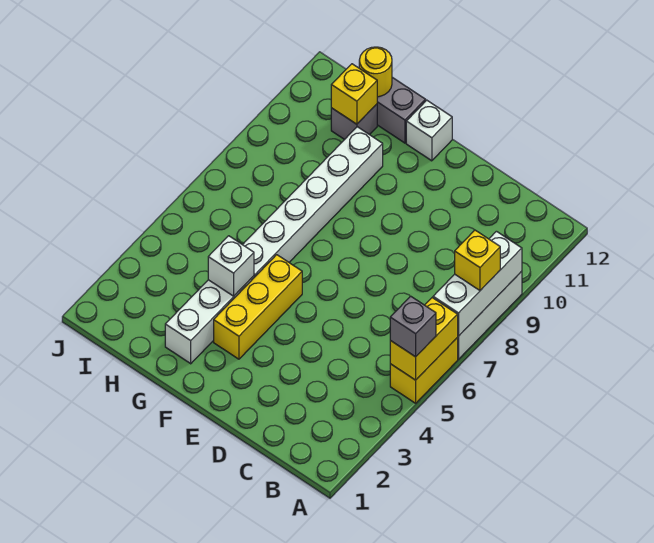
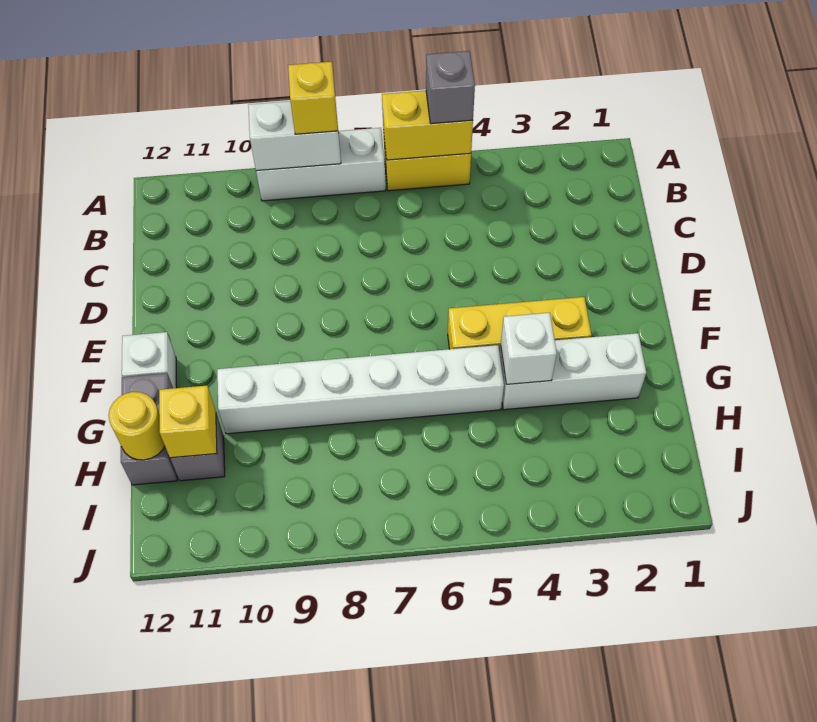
white brick A7:A9 level 2 -> white brick A8:A9 level 2

